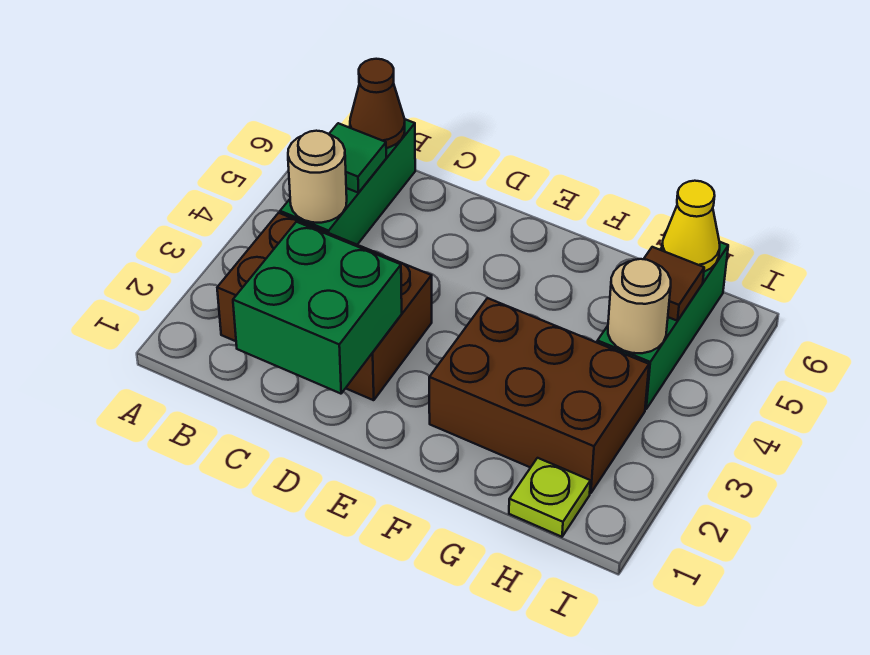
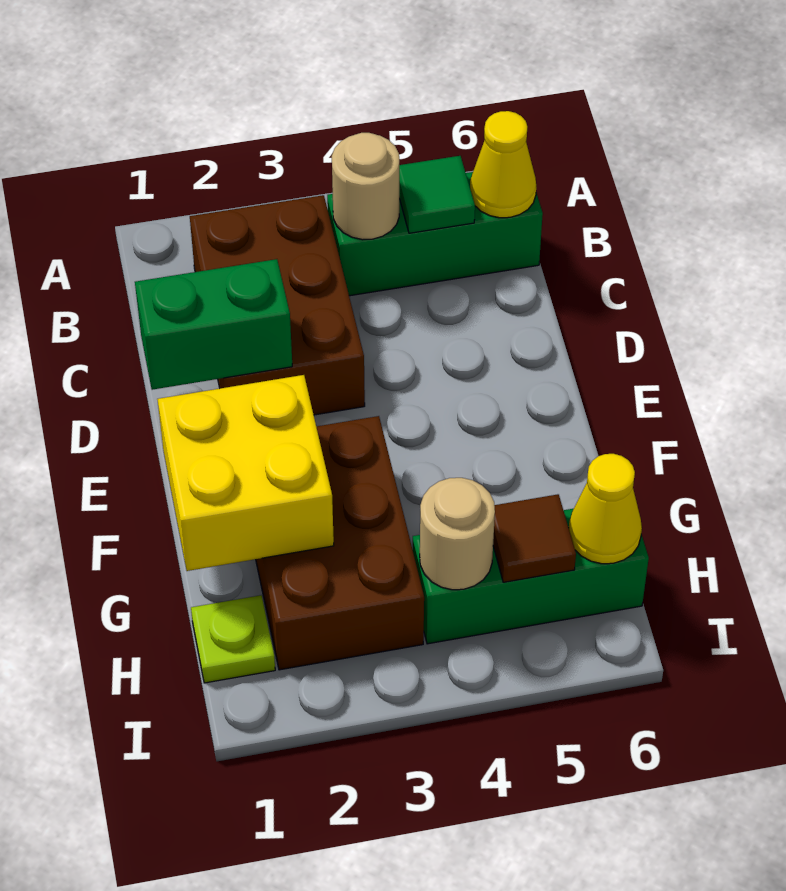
brown cone B6 level 2 -> yellow cone B6 level 2
green brick C1:D2 level 2 -> green brick D1:D2 level 2
none -> yellow brick F1:G2 level 2

